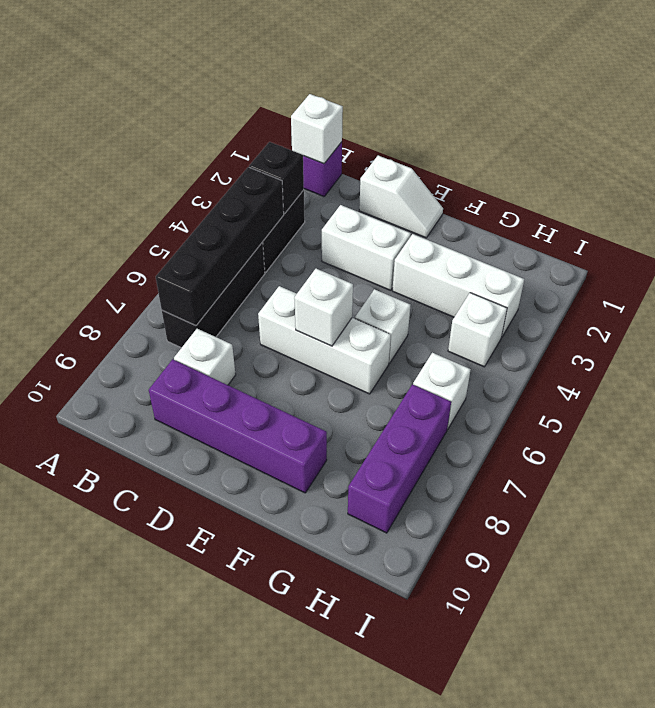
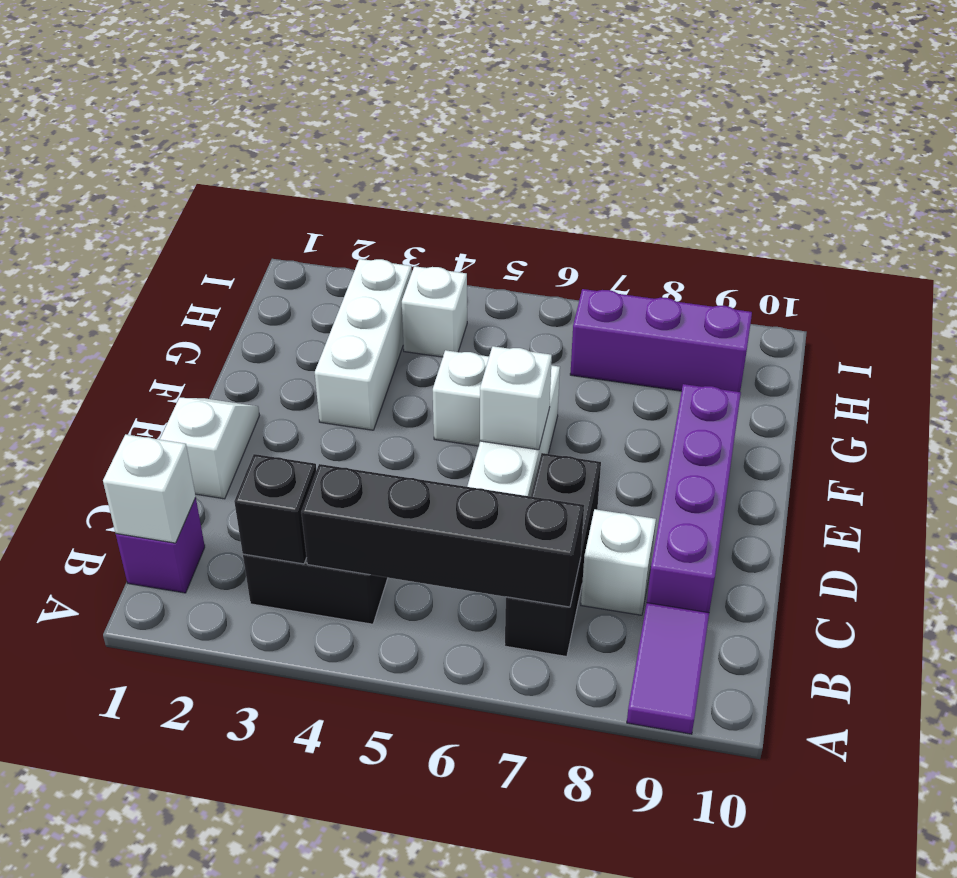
none -> purple tile A9:B9 level 1
black brick B5:B7 level 1 -> black brick B7:D7 level 1
white brick D3:E3 level 1 -> none
white brick H6 level 1 -> none

